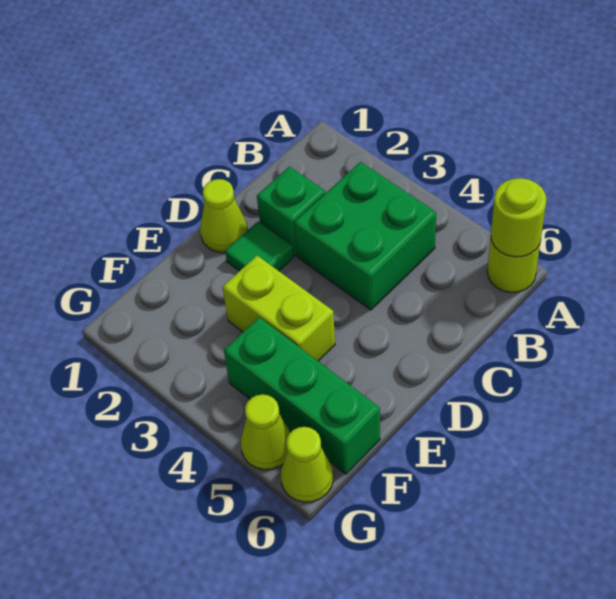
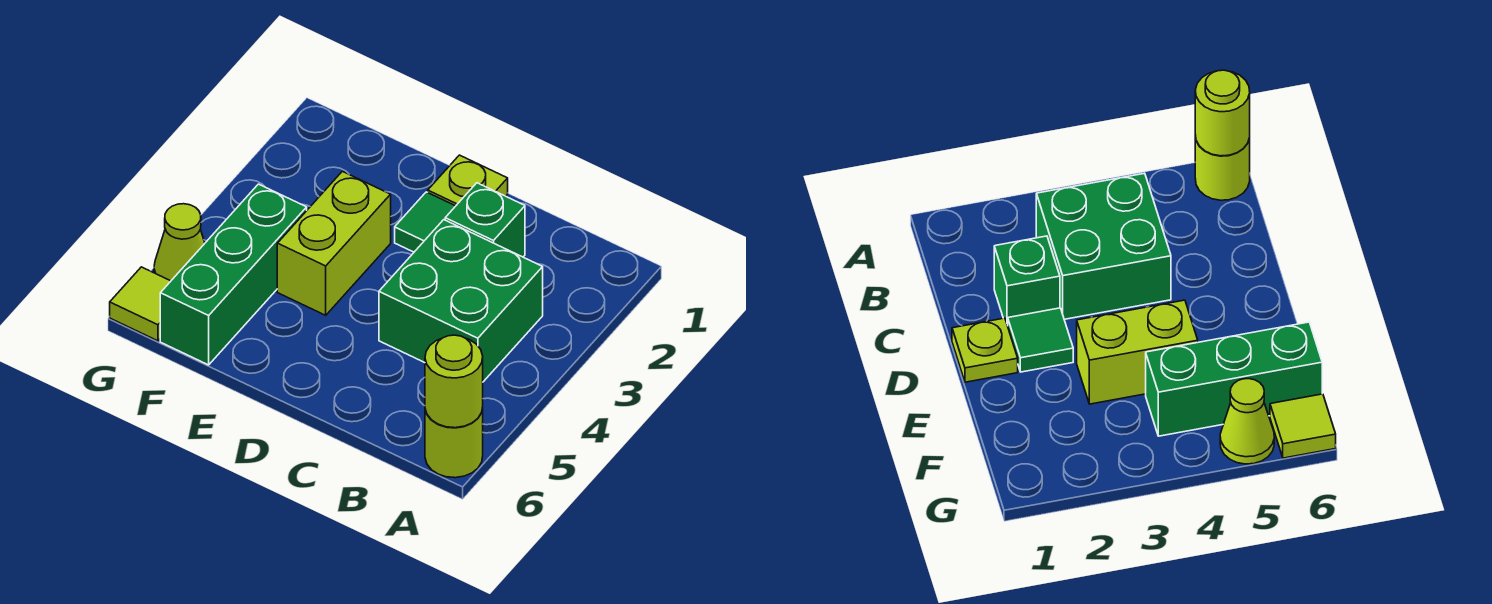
lime cone D1 level 1 -> lime plate D1 level 1
lime cone G6 level 1 -> lime tile G6 level 1

